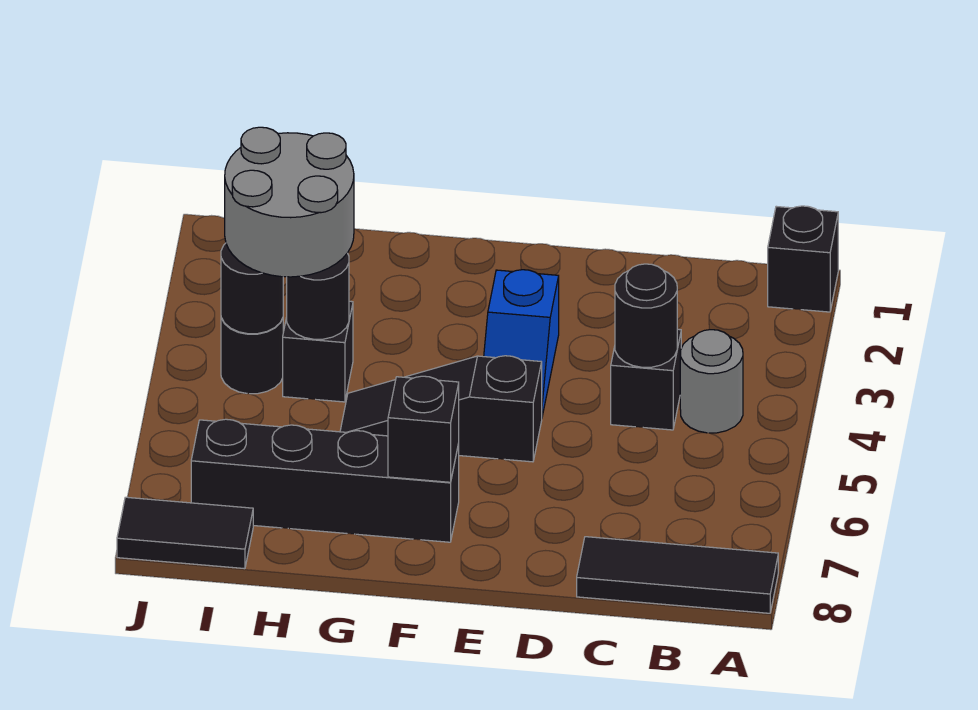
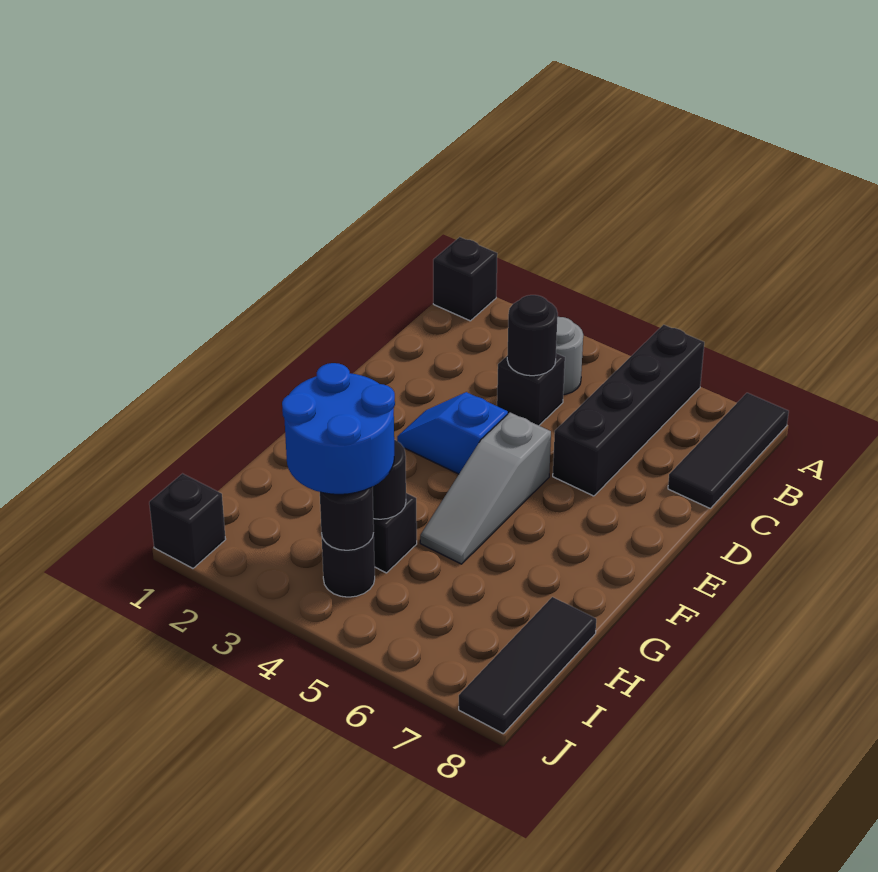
blue slope E3:E4 level 1 top 3 -> blue slope E3:E4 level 1 top 4
black slope E5:G5 level 1 top E -> grey slope E5:G5 level 1 top E
black brick F7:I7 level 1 -> black brick A6:D6 level 1
black brick F7 level 2 -> black brick J1 level 1
grey round brick H3:I4 level 3 -> blue round brick H3:I4 level 3
black tile I8:J8 level 1 -> black tile H8:J8 level 1

